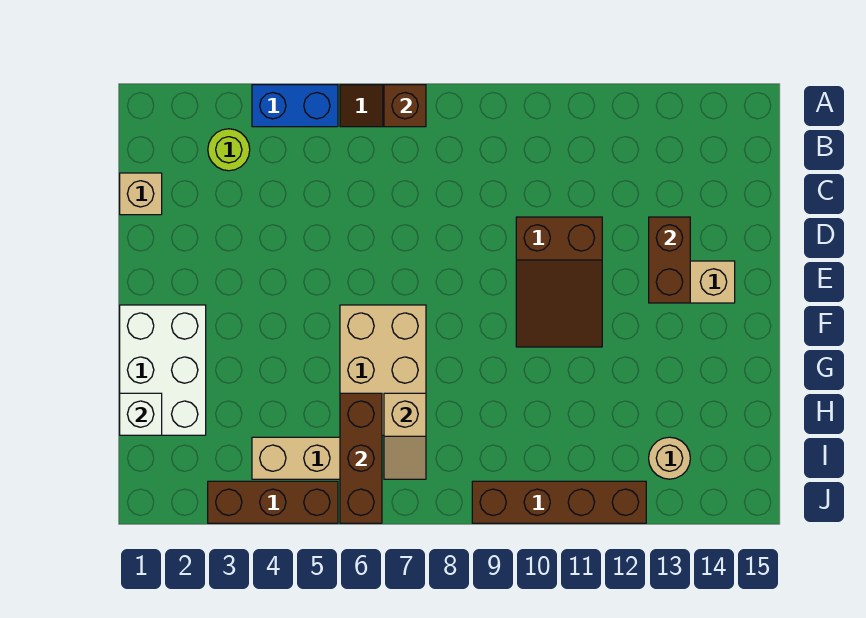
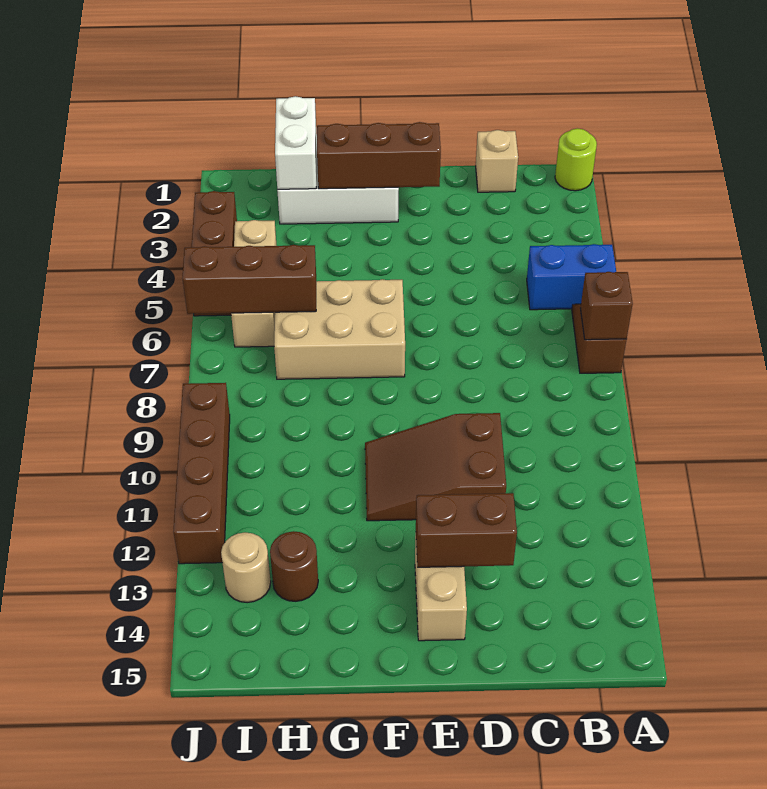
blue brick A4:A5 level 1 -> blue brick A5:B5 level 1
lime round brick B3 level 1 -> lime round brick A1 level 1
none -> brown brick E2:G2 level 2
white brick H1 level 2 -> white brick H1:H2 level 2
tan slope H7:I7 level 2 top H -> none
none -> brown round brick H13 level 1

